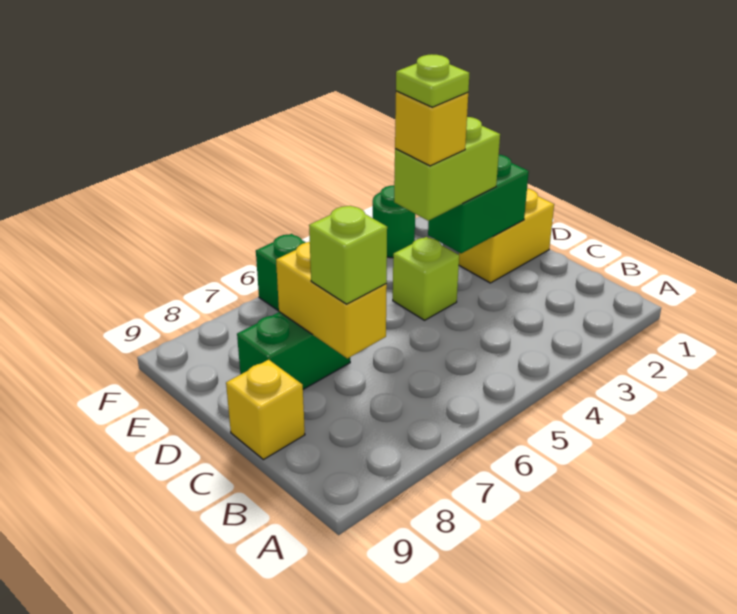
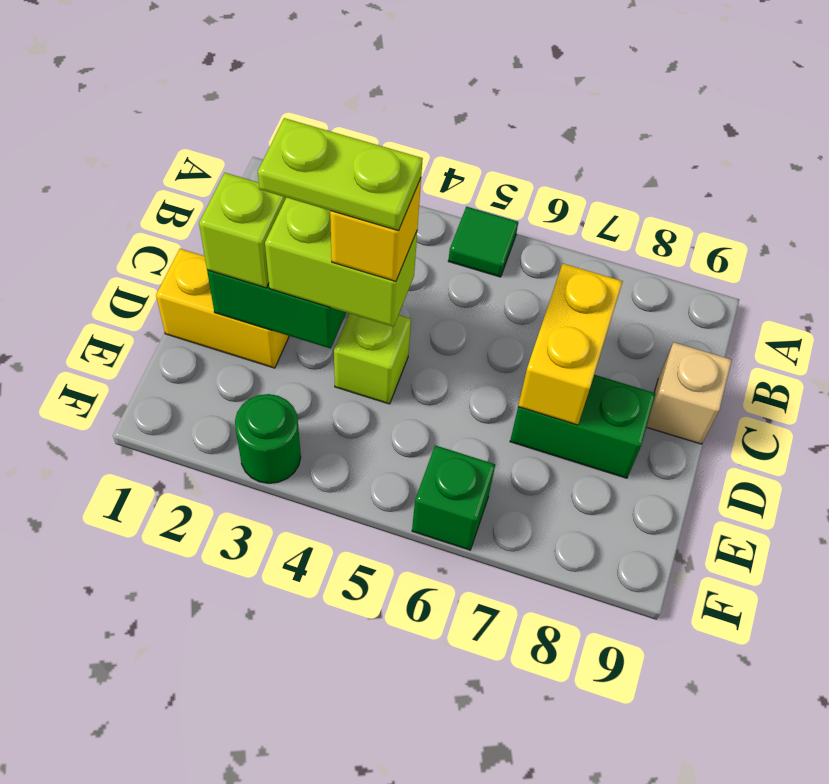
none -> green tile A5 level 1
lime brick C7 level 3 -> lime brick D2 level 3
yellow brick C9 level 1 -> tan brick C9 level 1
lime plate D4 level 5 -> lime plate D3:D4 level 5

